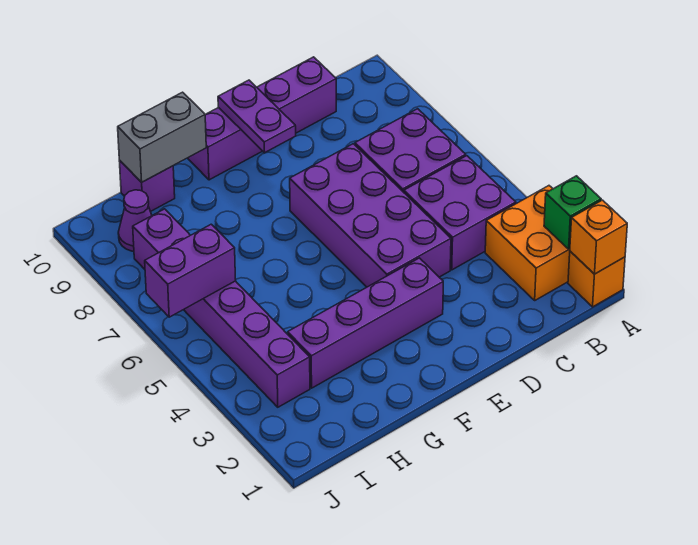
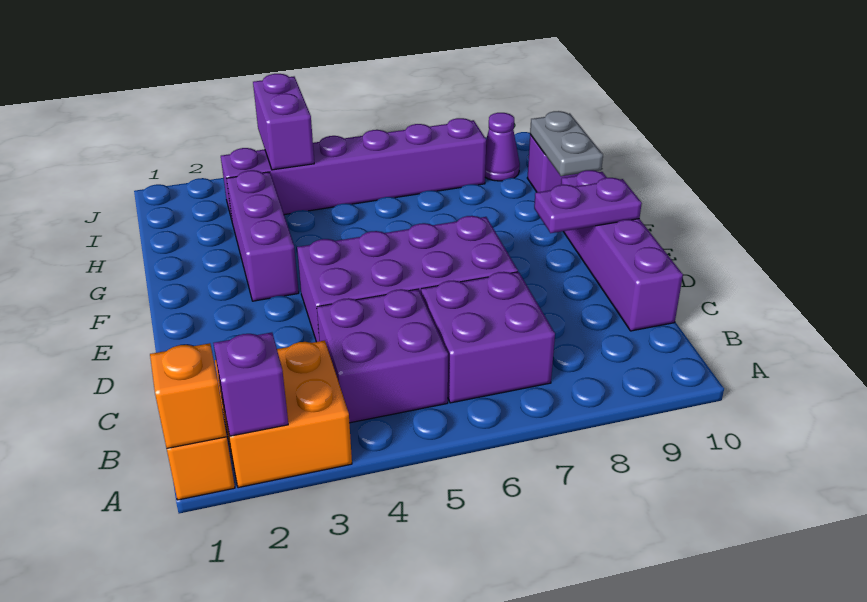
green brick A2 level 2 -> purple brick A2 level 2
purple brick E3:H3 level 1 -> purple brick F3:H3 level 1
grey brick G10:H10 level 2 -> grey plate G10:H10 level 2
purple brick I6:J6 level 2 -> purple brick I4:J4 level 2

